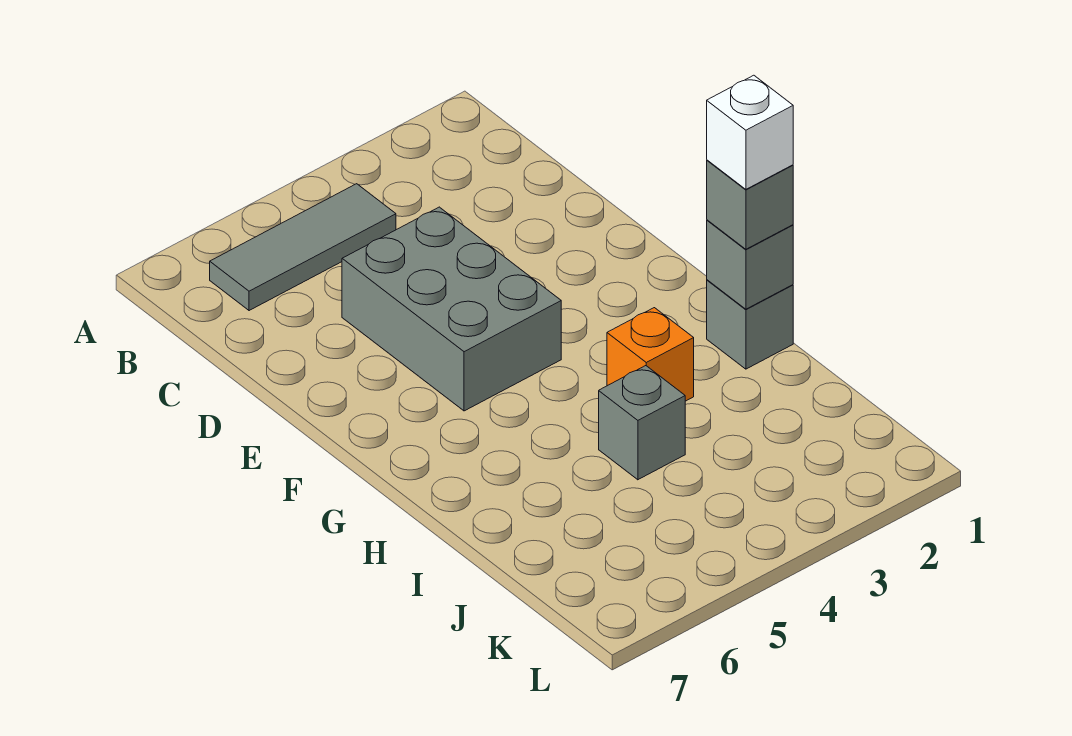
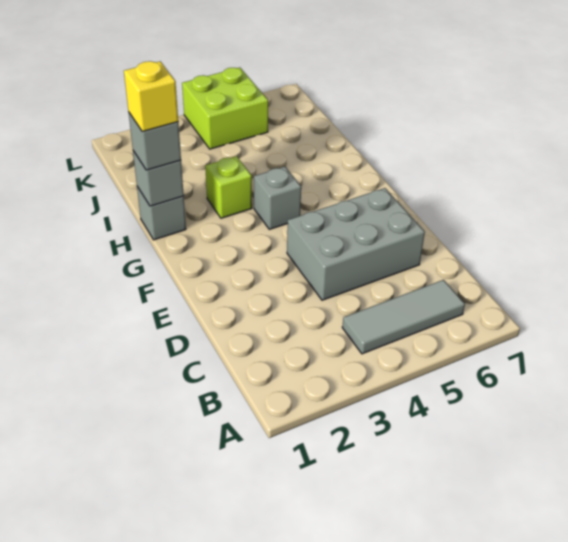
grey brick D4:F5 level 1 -> grey brick D4:E6 level 1
white brick H1 level 4 -> yellow brick H1 level 4
orange brick H3 level 1 -> lime brick H3 level 1
grey brick I4 level 1 -> grey brick G4 level 1
none -> lime brick K4:L5 level 1

